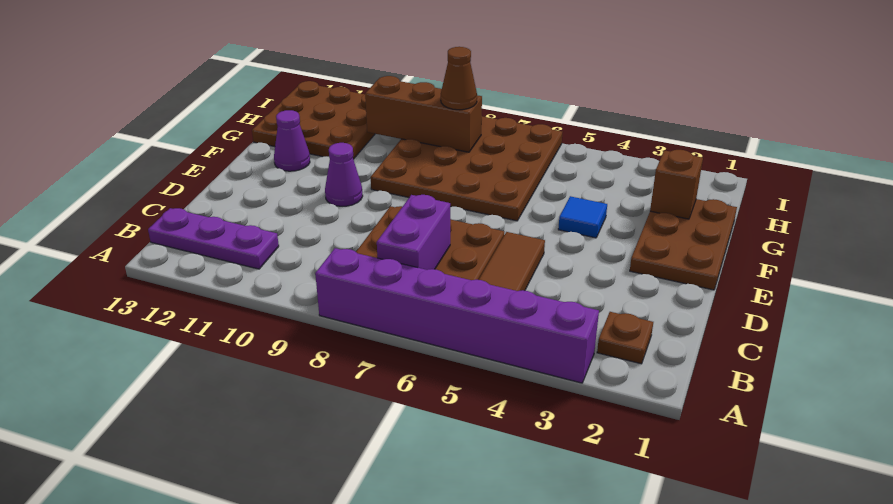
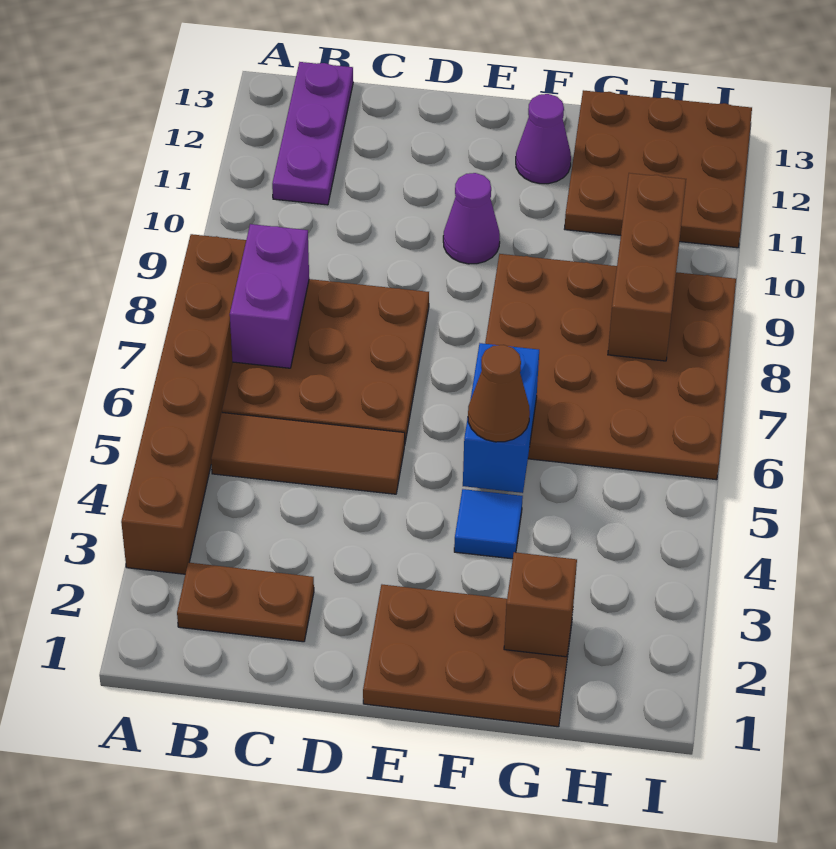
purple brick A3:A8 level 1 -> brown brick A3:A8 level 1
brown plate B2 level 1 -> brown plate B2:C2 level 1
purple brick B7:C7 level 2 -> purple brick B7:B8 level 2
none -> blue brick F5:F6 level 2
brown cone H8 level 3 -> brown cone F5 level 3

